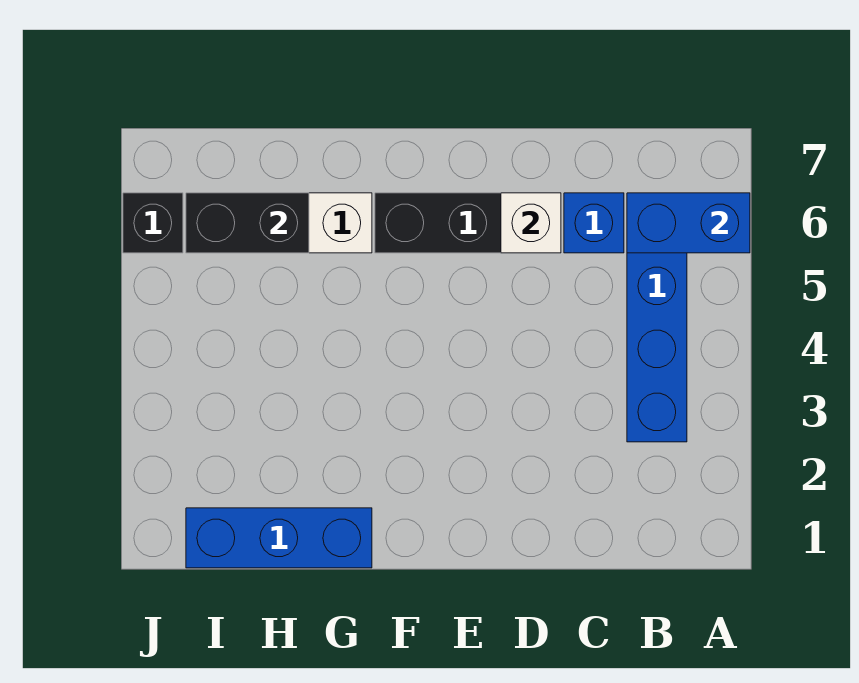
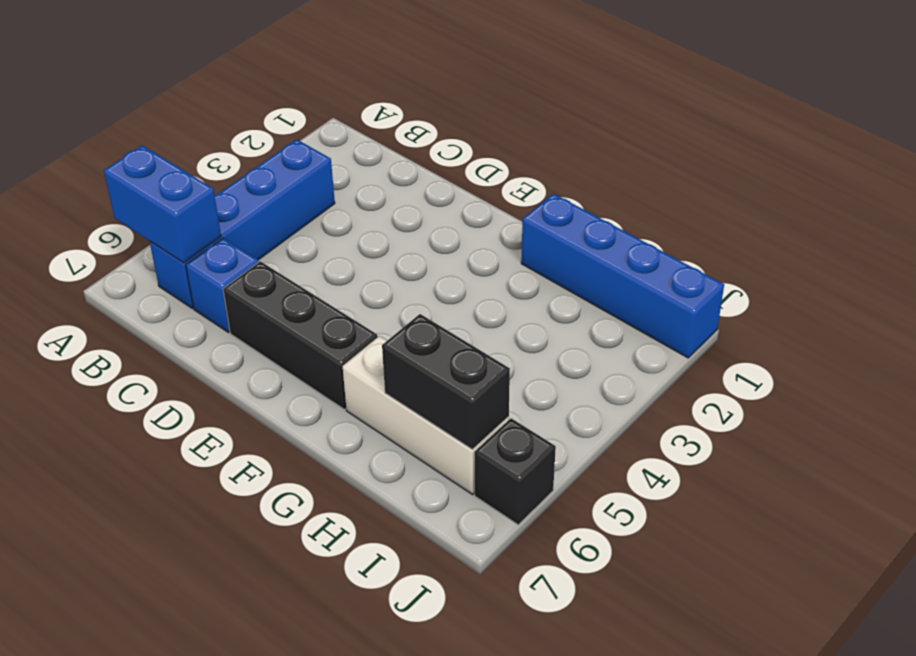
white brick D6 level 2 -> none
blue brick G1:I1 level 1 -> blue brick G1:J1 level 1

